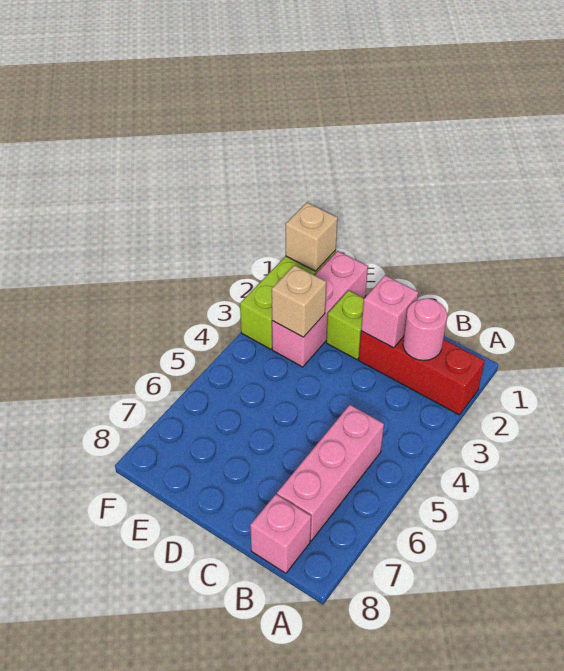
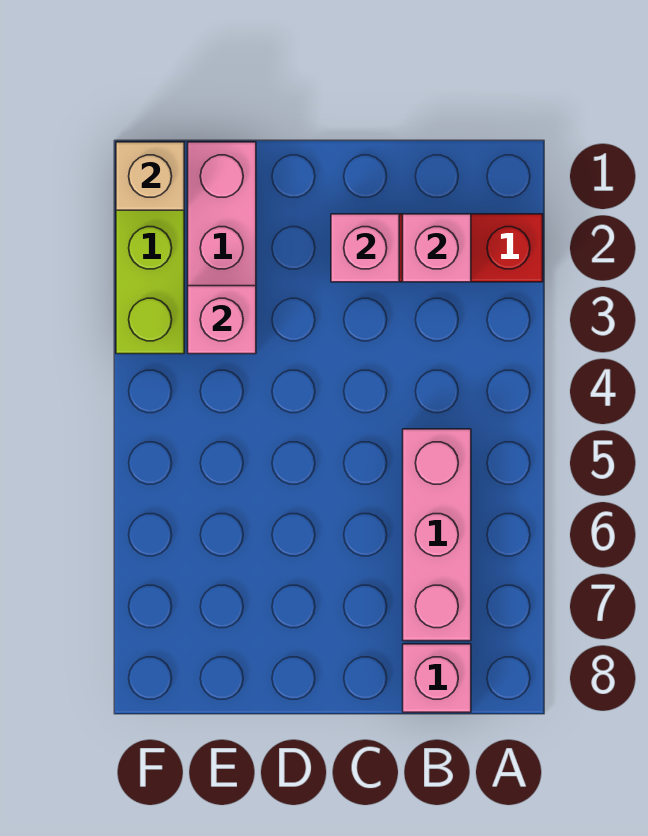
pink round brick B2 level 2 -> pink brick B2 level 2
lime brick D2 level 1 -> none
tan brick E3 level 2 -> pink brick E3 level 2

